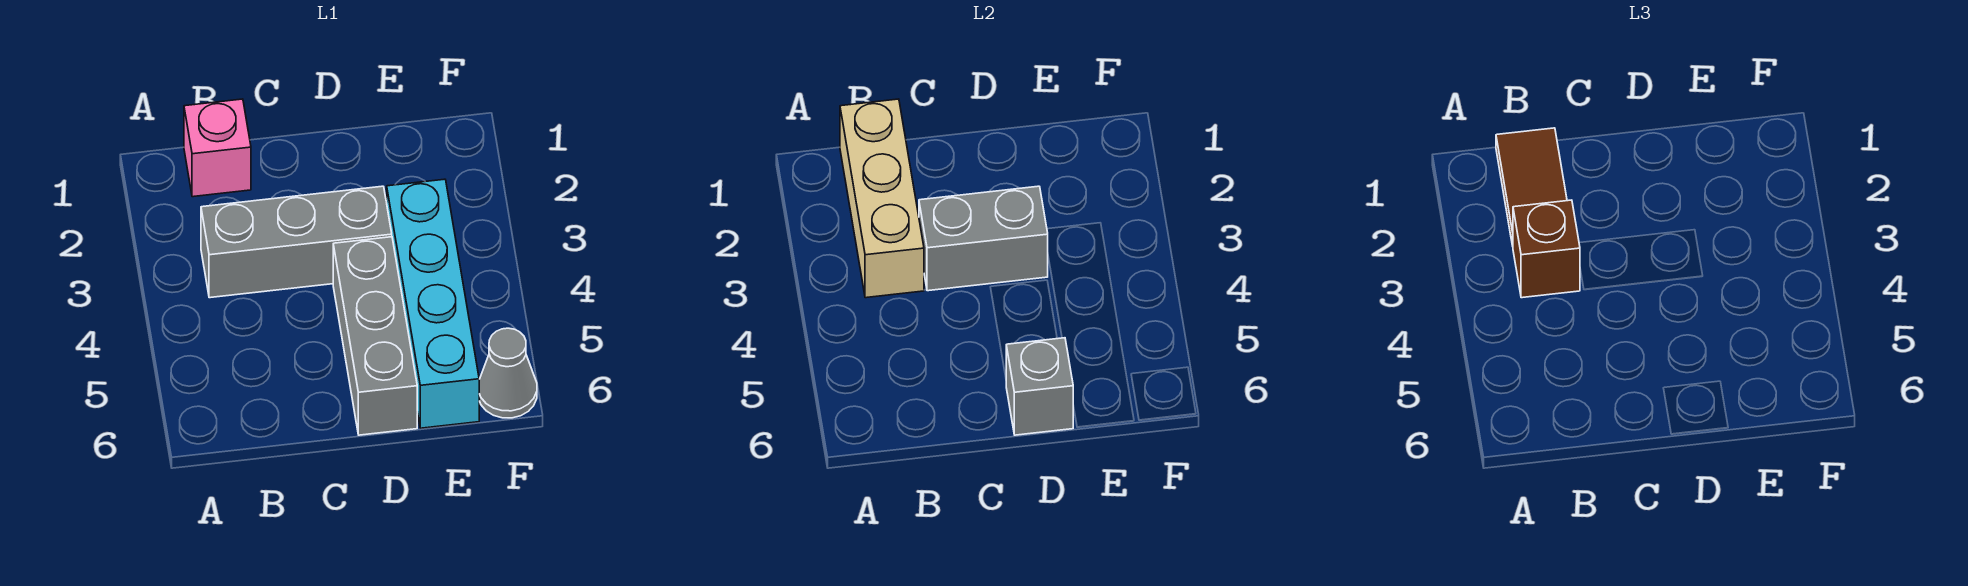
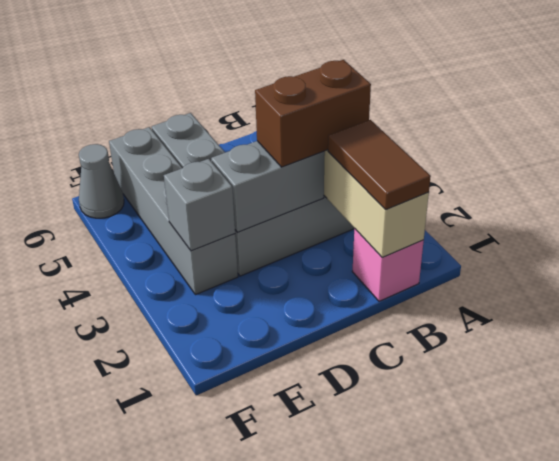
brown brick B3 level 3 -> brown brick B3:C3 level 3
grey brick D6 level 2 -> grey brick E3 level 2
cyan brick E3:E6 level 1 -> grey brick E3:E6 level 1

